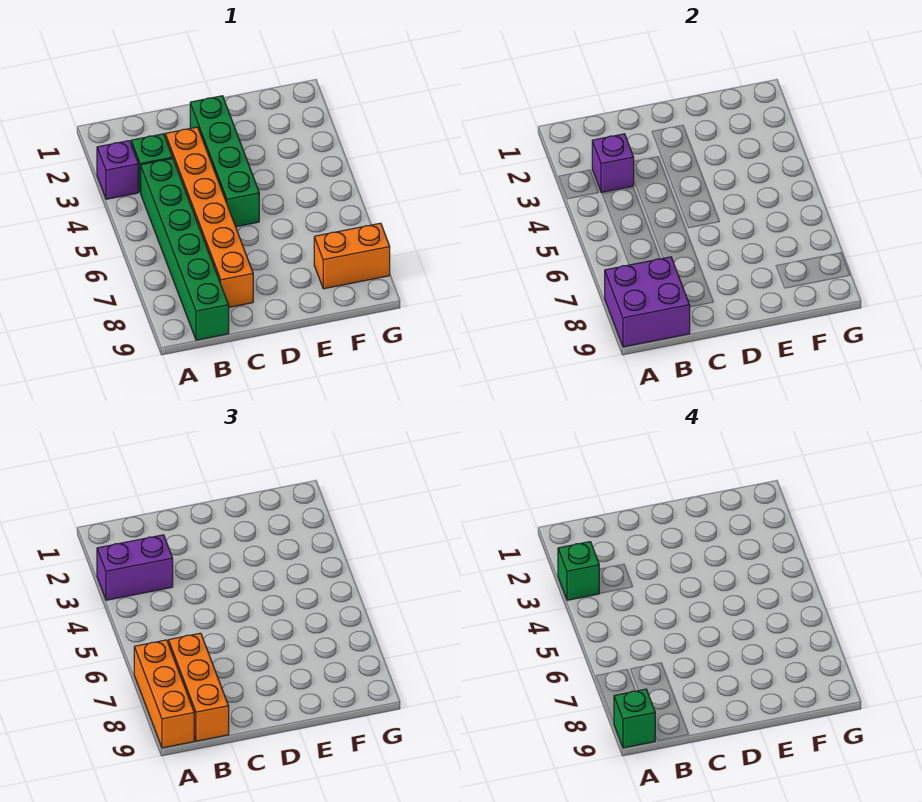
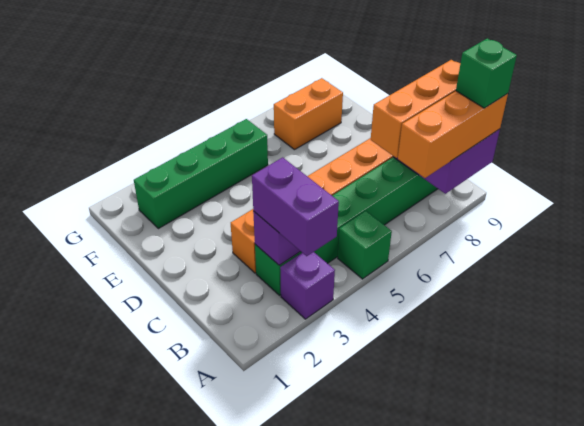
green brick A3 level 4 -> green brick A5 level 1
green brick D2:D5 level 1 -> green brick F2:F5 level 1
orange brick F8:G8 level 1 -> orange brick F7:F8 level 1

